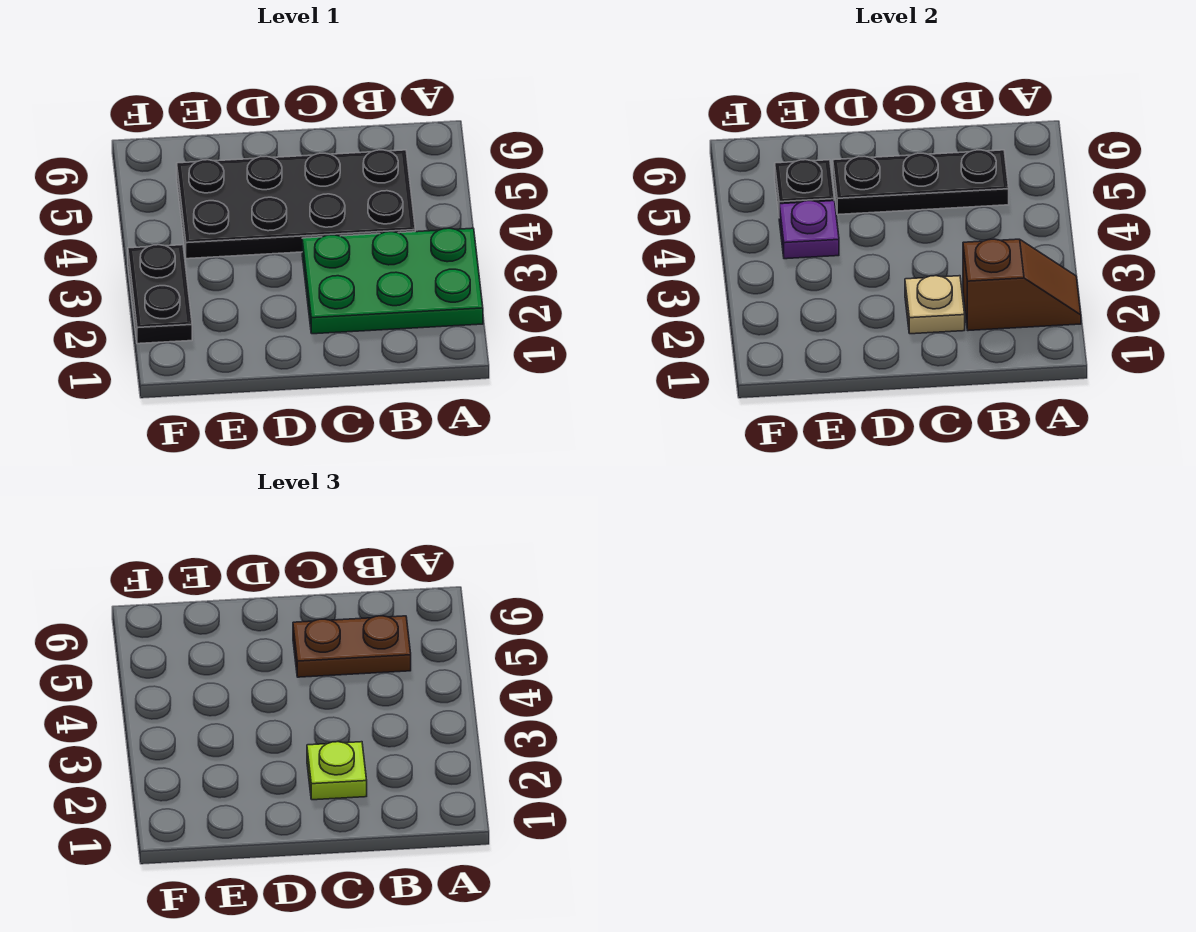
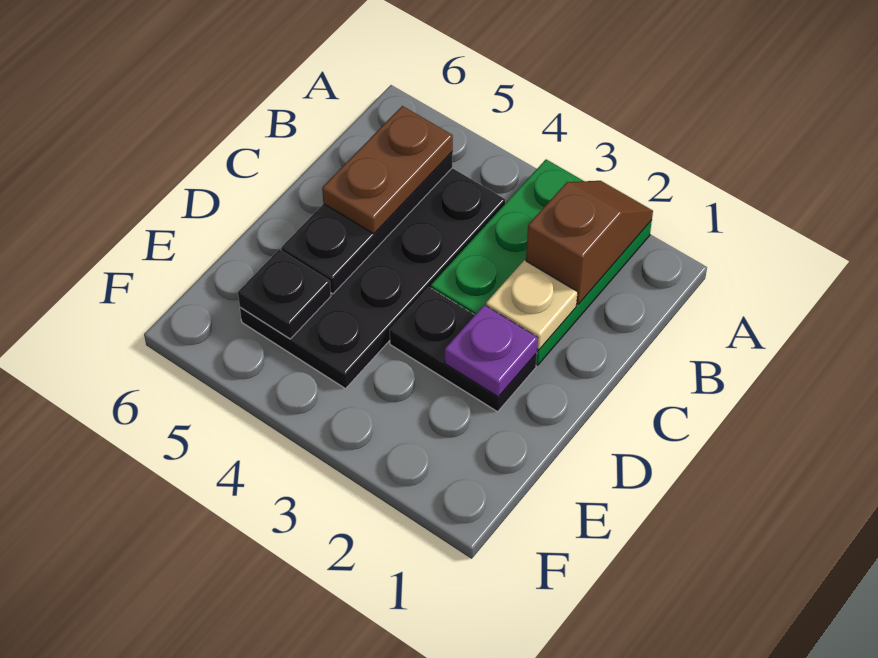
lime plate C2 level 3 -> none
purple plate E4 level 2 -> purple plate D2 level 2
black plate F2:F3 level 1 -> black plate D2:D3 level 1

